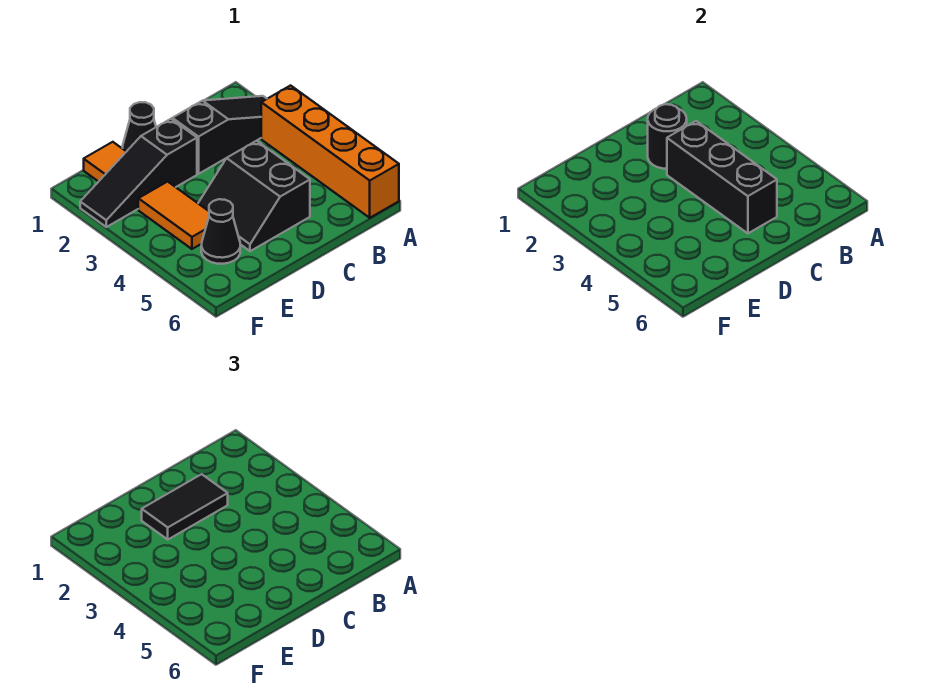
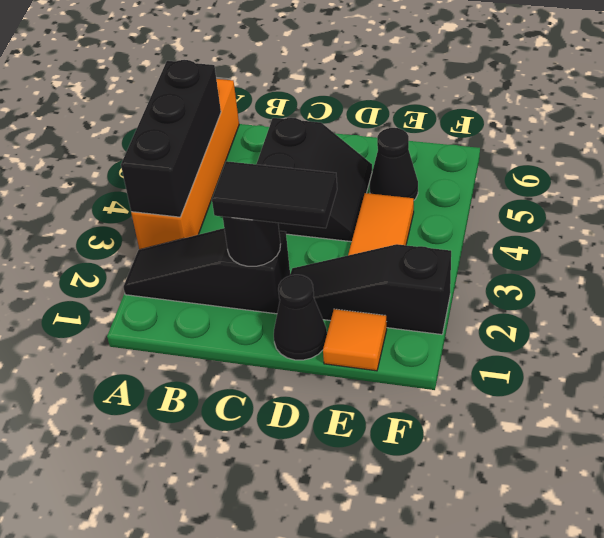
black brick C3:C5 level 2 -> black brick A3:A5 level 2
black slope D2:F2 level 1 top D -> black slope D2:F2 level 1 top F

